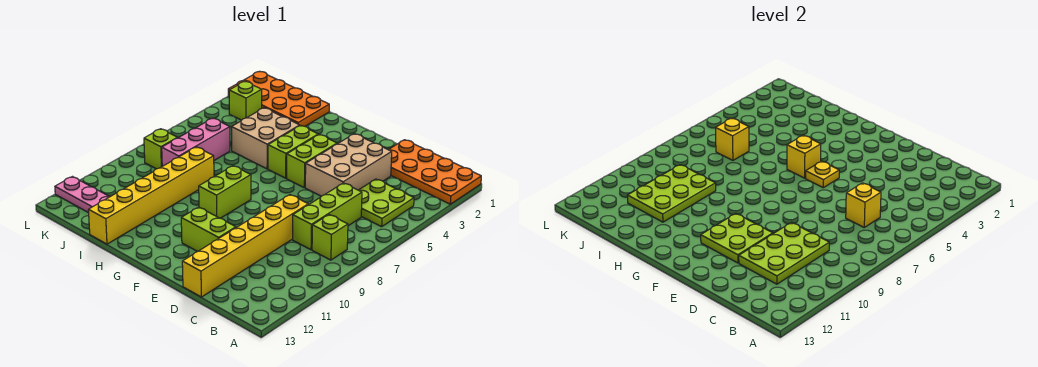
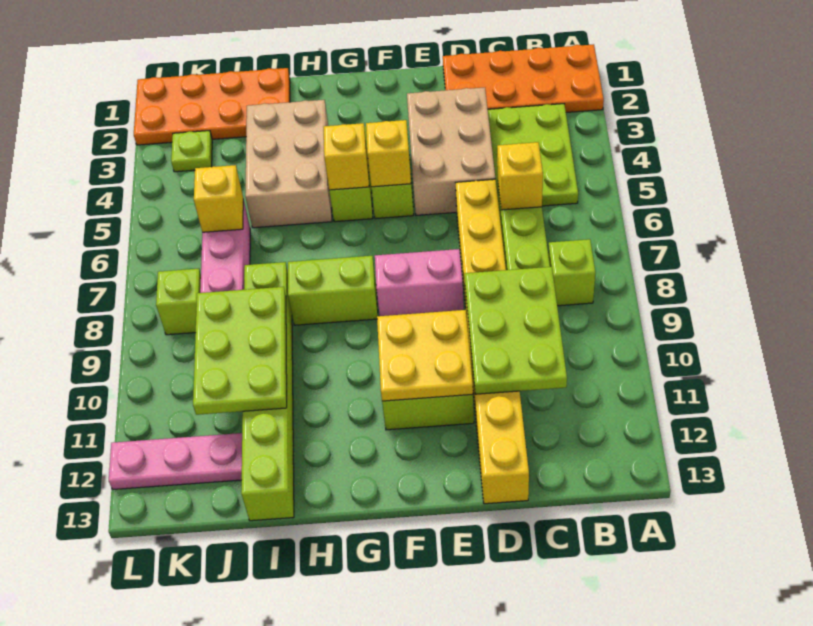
lime plate B4:C5 level 1 -> lime plate B3:C5 level 1
yellow brick D8:D13 level 1 -> yellow brick D6:D13 level 1
none -> pink brick E8:F8 level 1
lime plate E10:F11 level 2 -> yellow plate E10:F11 level 2
yellow plate F5 level 2 -> yellow brick F5 level 2
lime brick G8:G9 level 1 -> lime brick G8:H8 level 1
tan brick H4:I5 level 1 -> tan brick H3:I5 level 1
yellow brick I8:I13 level 1 -> lime brick I8:I13 level 1
lime brick K3 level 1 -> lime plate K3 level 1

